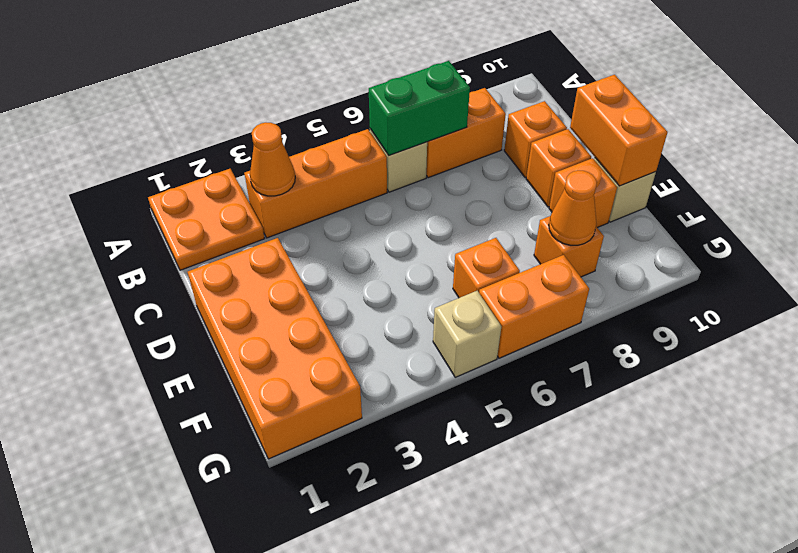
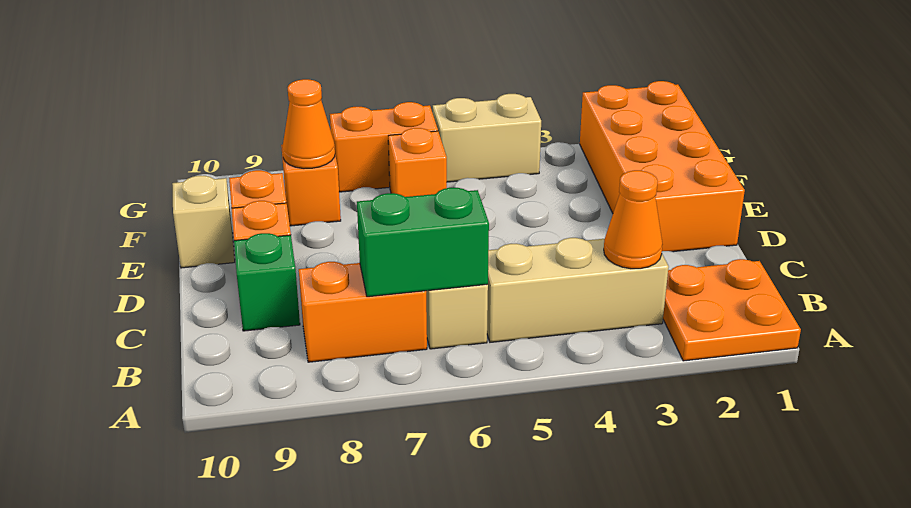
orange brick B3:B5 level 1 -> tan brick B3:B5 level 1
orange brick C9 level 1 -> green brick C9 level 1
orange brick D10:E10 level 2 -> none
tan brick G5 level 1 -> tan brick G4:G5 level 1

